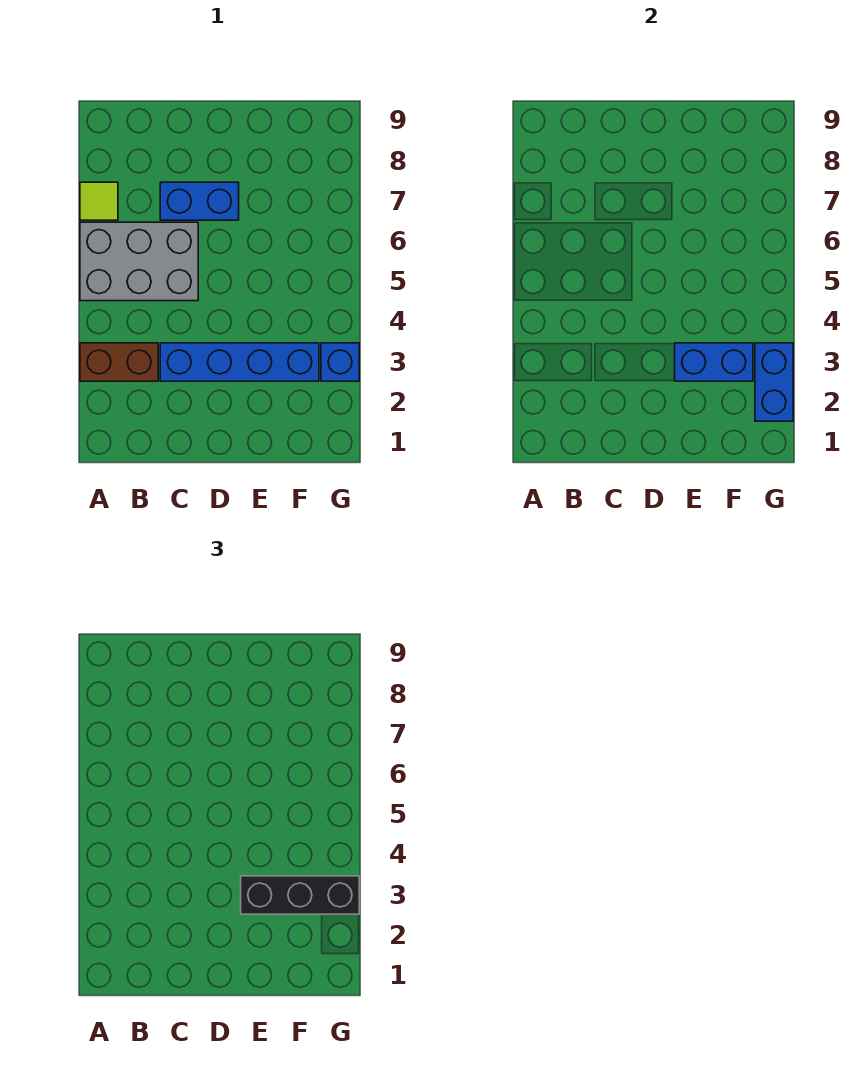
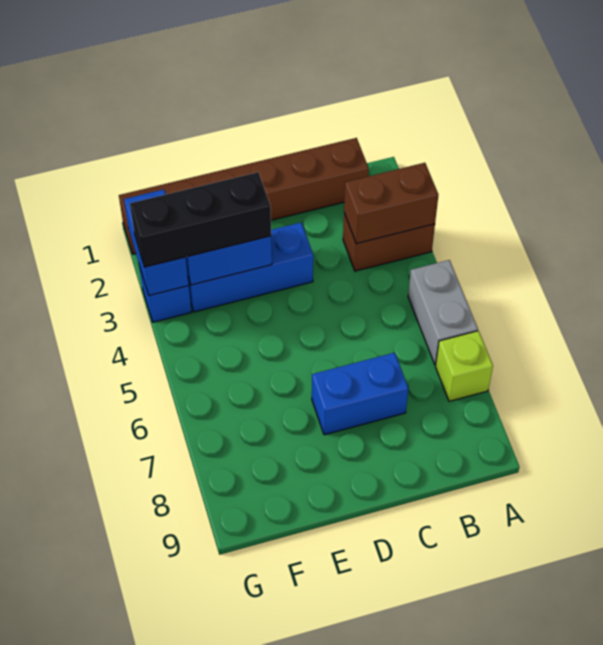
none -> brown brick A3:B3 level 2
grey brick A5:C6 level 1 -> grey brick A5:A6 level 1
lime tile A7 level 1 -> lime brick A7 level 1
none -> brown brick B1:G1 level 1
blue brick C3:F3 level 1 -> blue brick D3:F3 level 1

